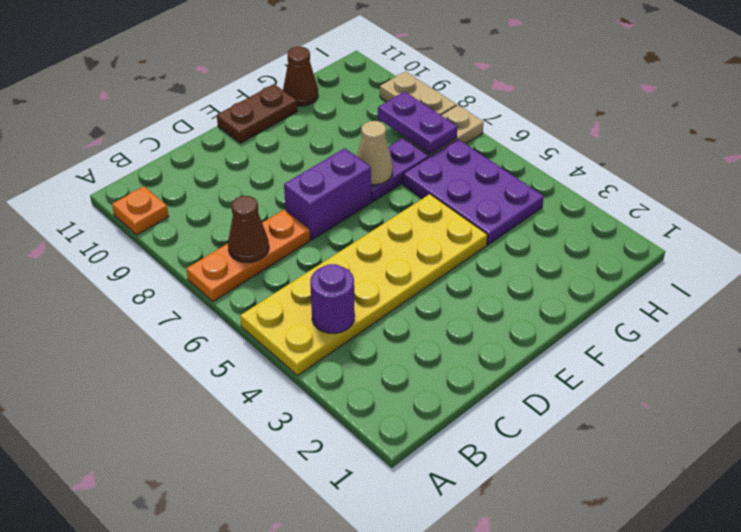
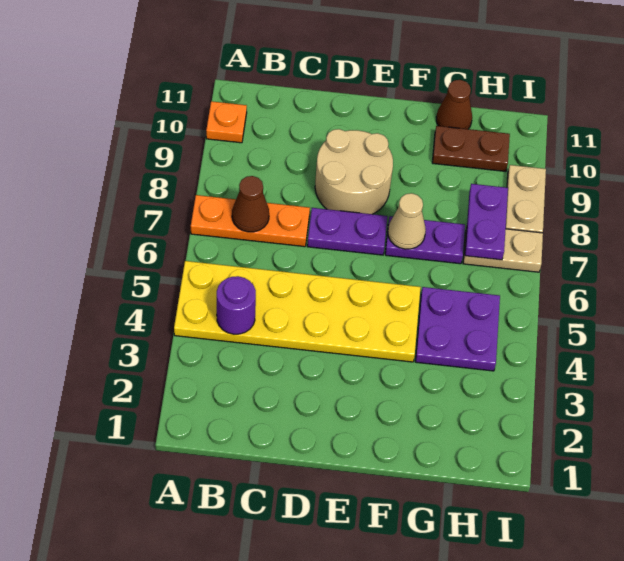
purple brick D7:E7 level 1 -> purple plate D7:E7 level 1
none -> tan round brick D8:E9 level 1
brown plate E11:F11 level 1 -> brown plate G10:H10 level 1
purple plate G4:H6 level 1 -> purple plate G4:H5 level 1

